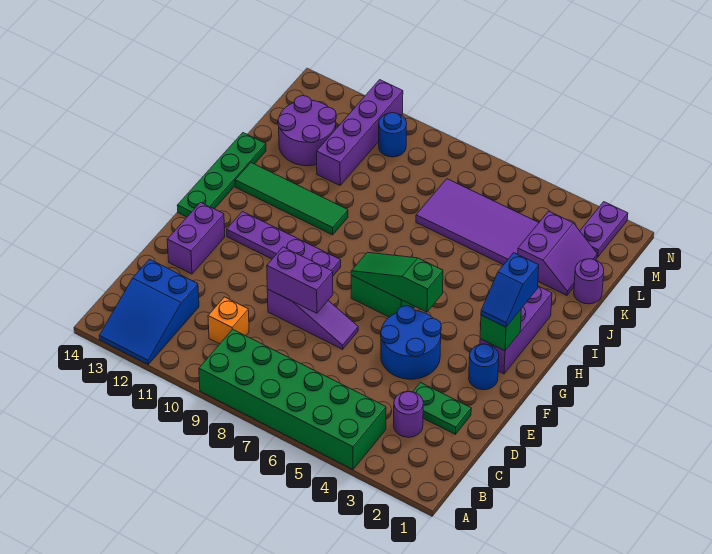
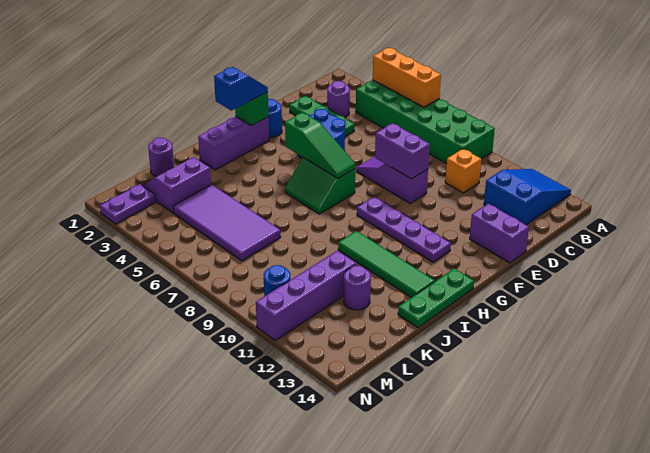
none -> orange brick A4:A6 level 2
green plate D2:D3 level 1 -> green plate D2:D4 level 1
purple brick E13:F13 level 1 -> purple brick E13:E14 level 1
green plate G14:J14 level 1 -> green plate H14:J14 level 1
purple round brick K12:L13 level 1 -> purple round brick K12 level 1

